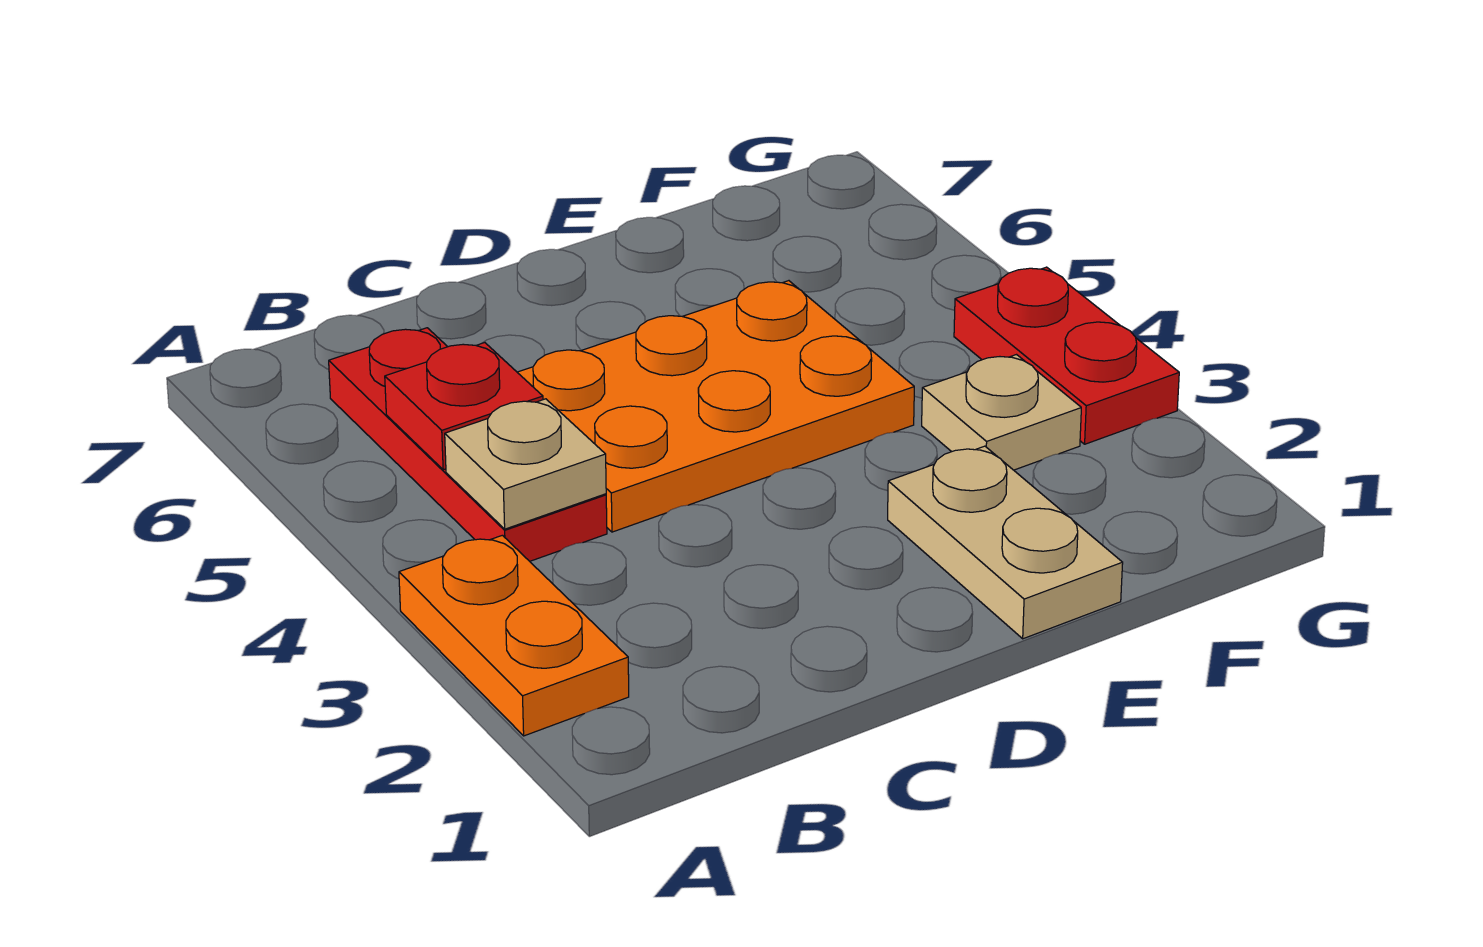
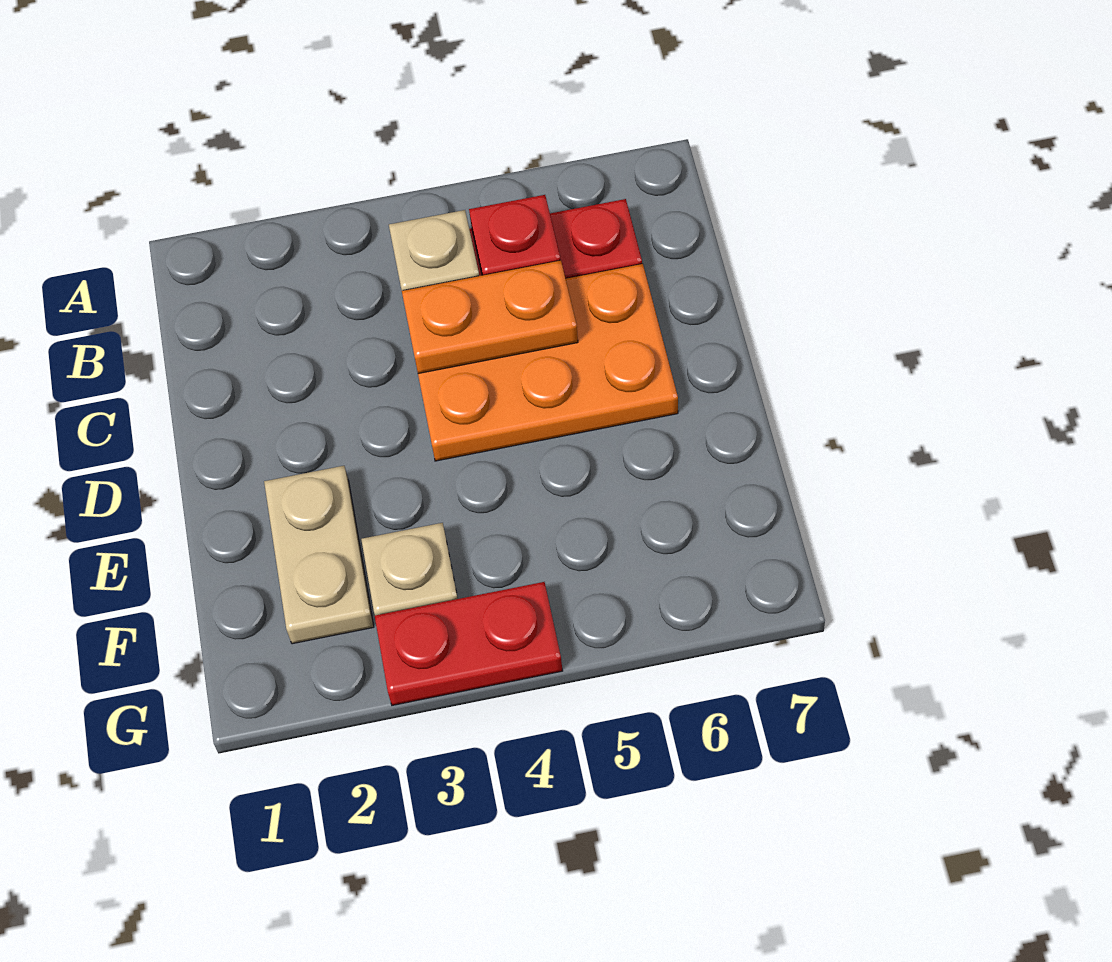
orange plate A2:A3 level 1 -> orange plate C4:C5 level 2
orange plate C4:E5 level 1 -> orange plate C4:D6 level 1
tan plate E1:E2 level 1 -> tan plate E2:F2 level 1

